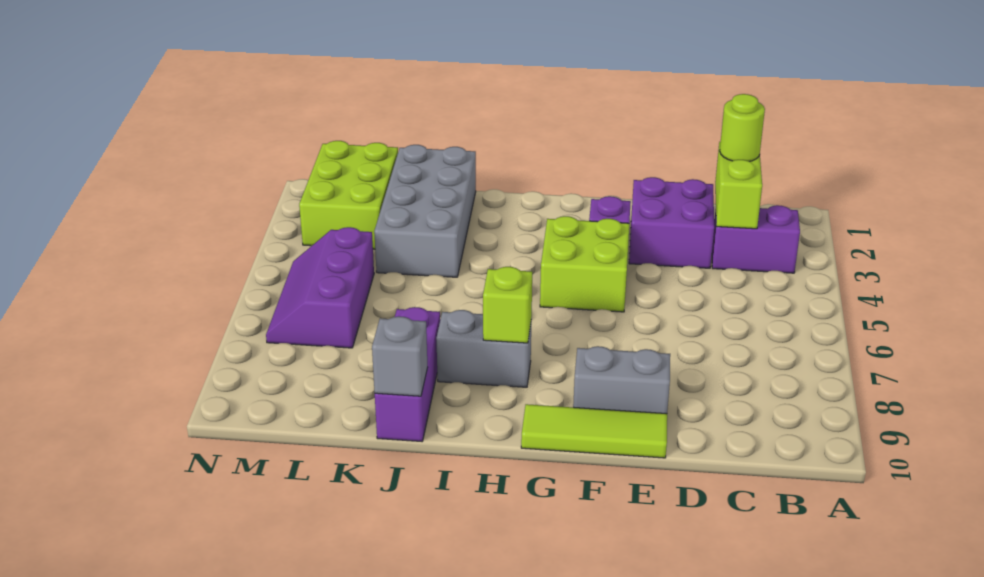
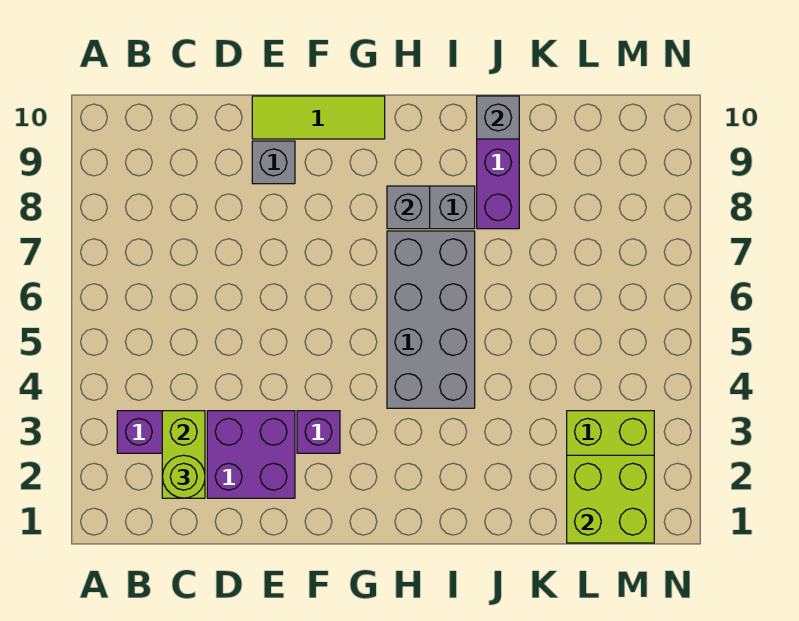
grey brick E9:F9 level 1 -> grey brick E9 level 1
lime brick F4:G5 level 1 -> lime brick L1:M2 level 2
lime brick H8 level 2 -> grey brick H8 level 2
grey brick J1:K4 level 1 -> grey brick H4:I7 level 1
purple slope L5:M7 level 1 top L -> none

